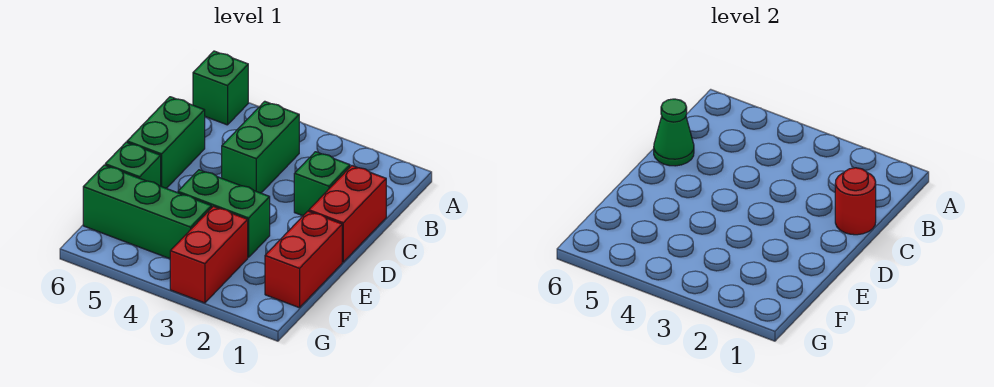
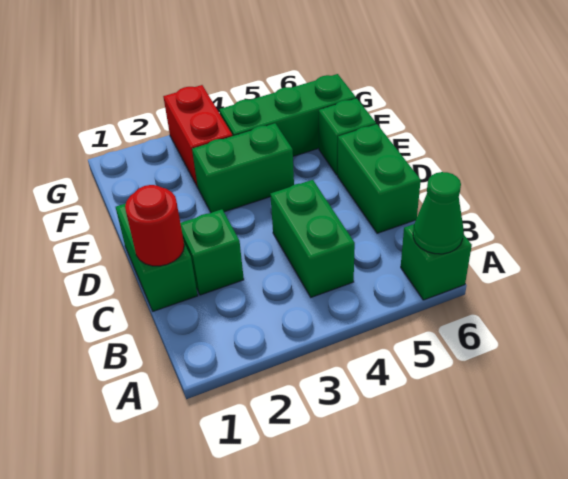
red brick C1:D1 level 1 -> green brick C1:D1 level 1
green cone C6 level 2 -> green cone A6 level 2
red brick E1:F1 level 1 -> none

